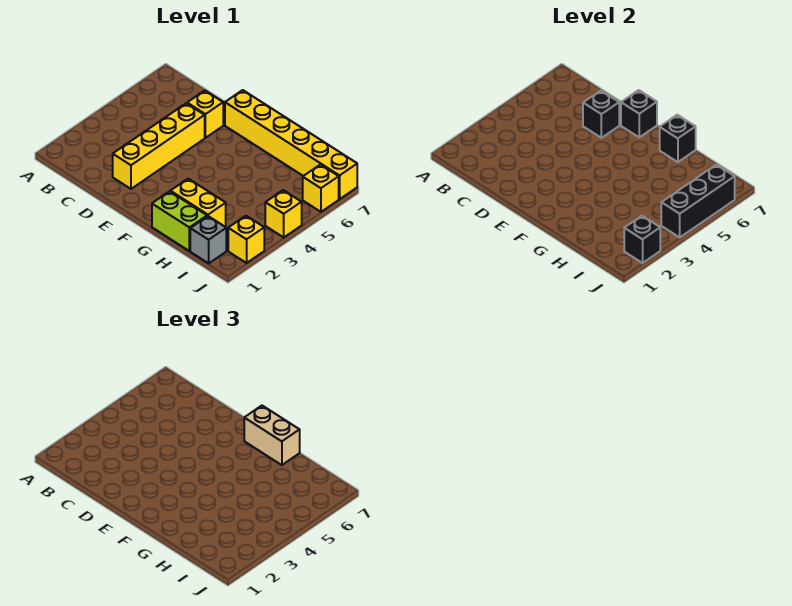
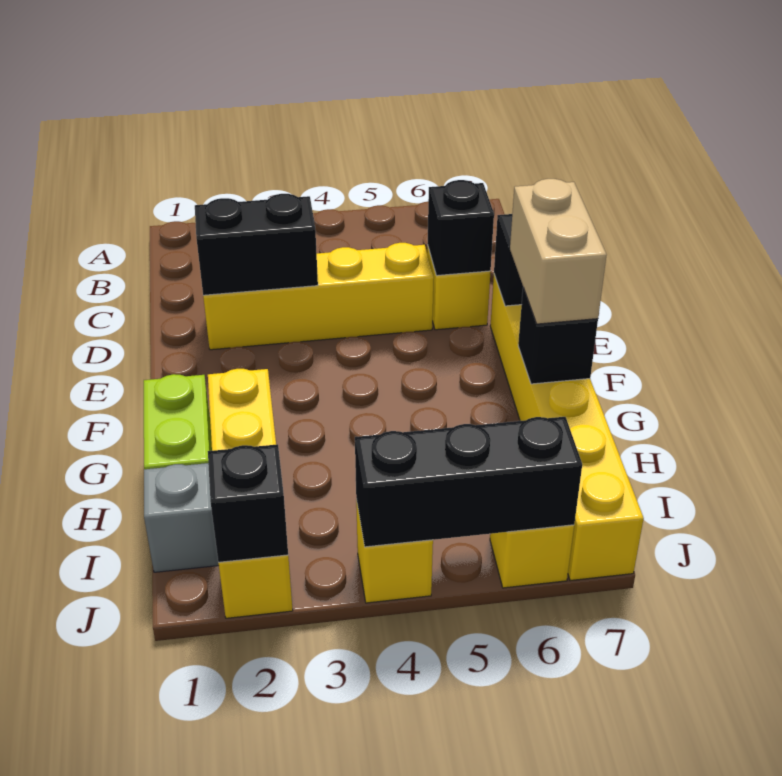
none -> black brick D2:D3 level 2

